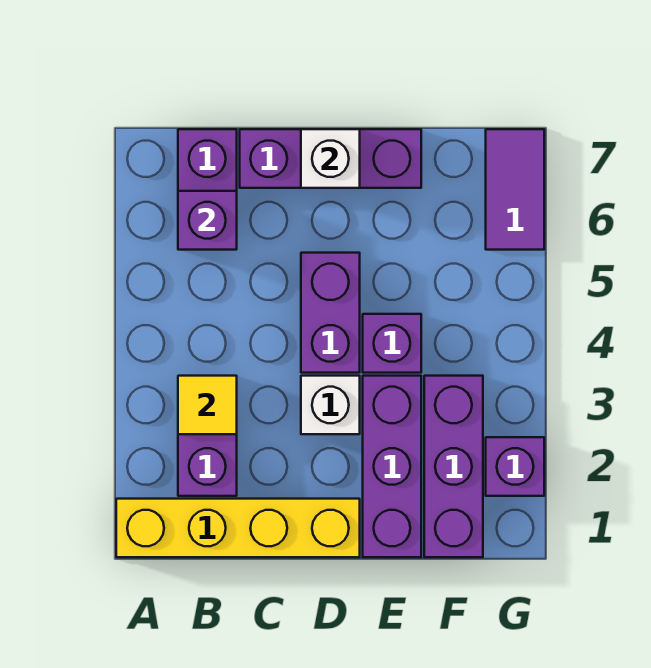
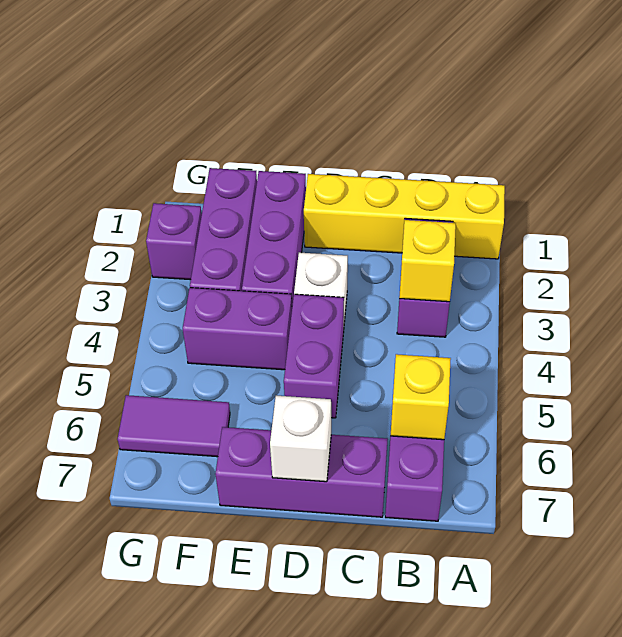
yellow tile B3 level 2 -> yellow brick B3 level 2
purple brick B6 level 2 -> yellow brick B6 level 2
purple brick E4 level 1 -> purple brick E4:F4 level 1
purple tile G6:G7 level 1 -> purple tile F6:G6 level 1

